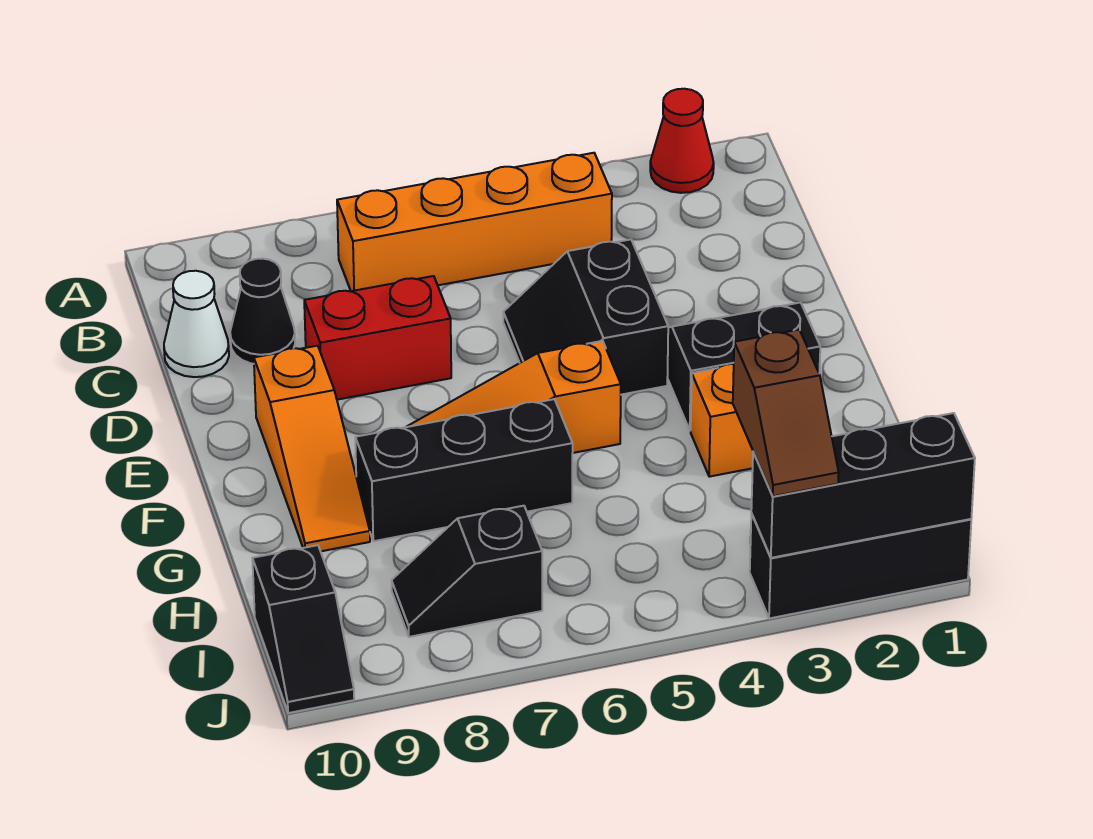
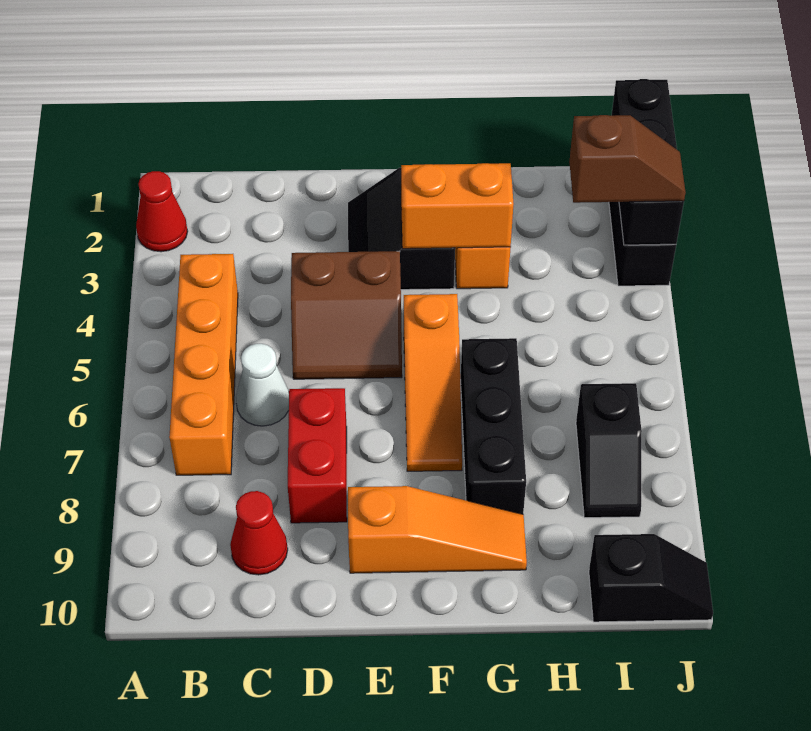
black cone C9 level 1 -> red cone C9 level 1
white cone C10 level 1 -> white cone C6 level 1
black slope D4:E5 level 1 top 4 -> brown slope D4:E5 level 1 top 4
none -> orange brick F3:G3 level 2

